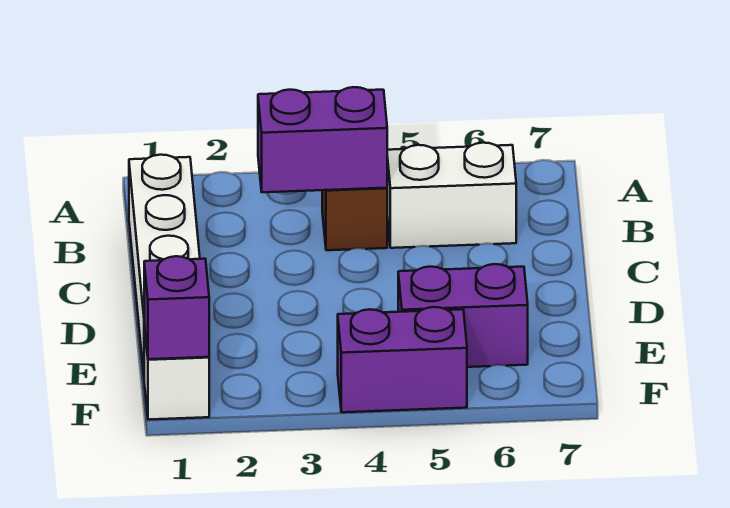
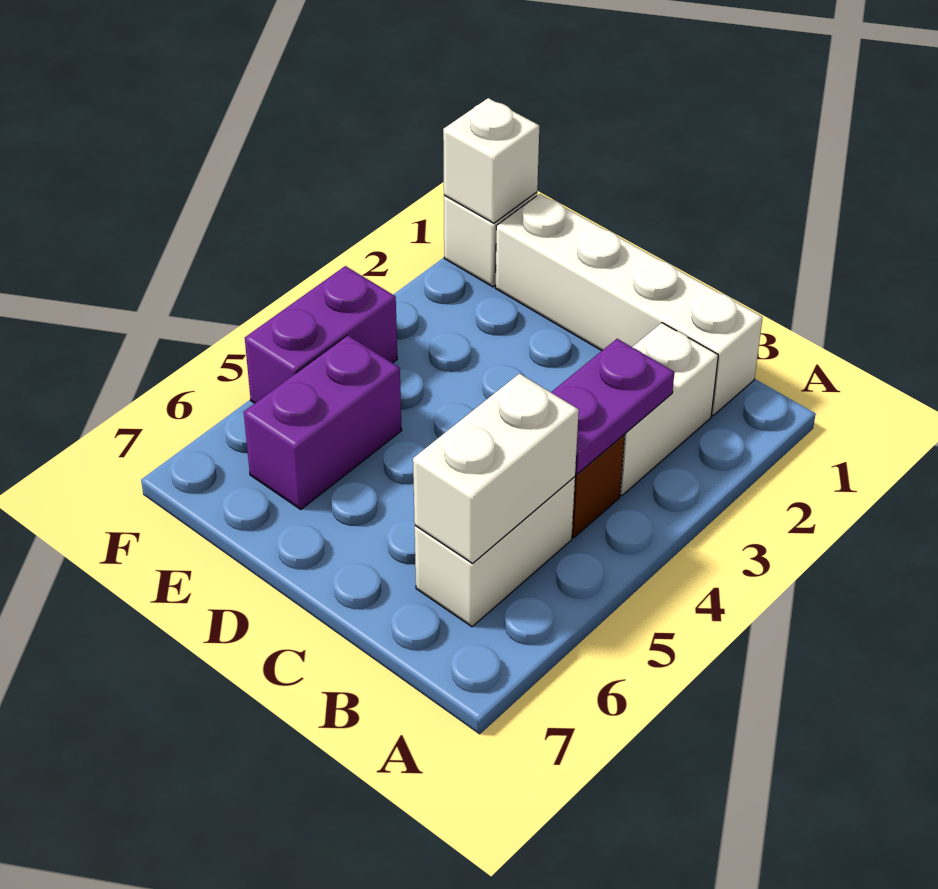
none -> white brick B2:B3 level 1
purple brick B3:B4 level 2 -> purple plate B3:B4 level 2
none -> white brick B5:B6 level 2
purple brick F1 level 2 -> white brick F1 level 2

